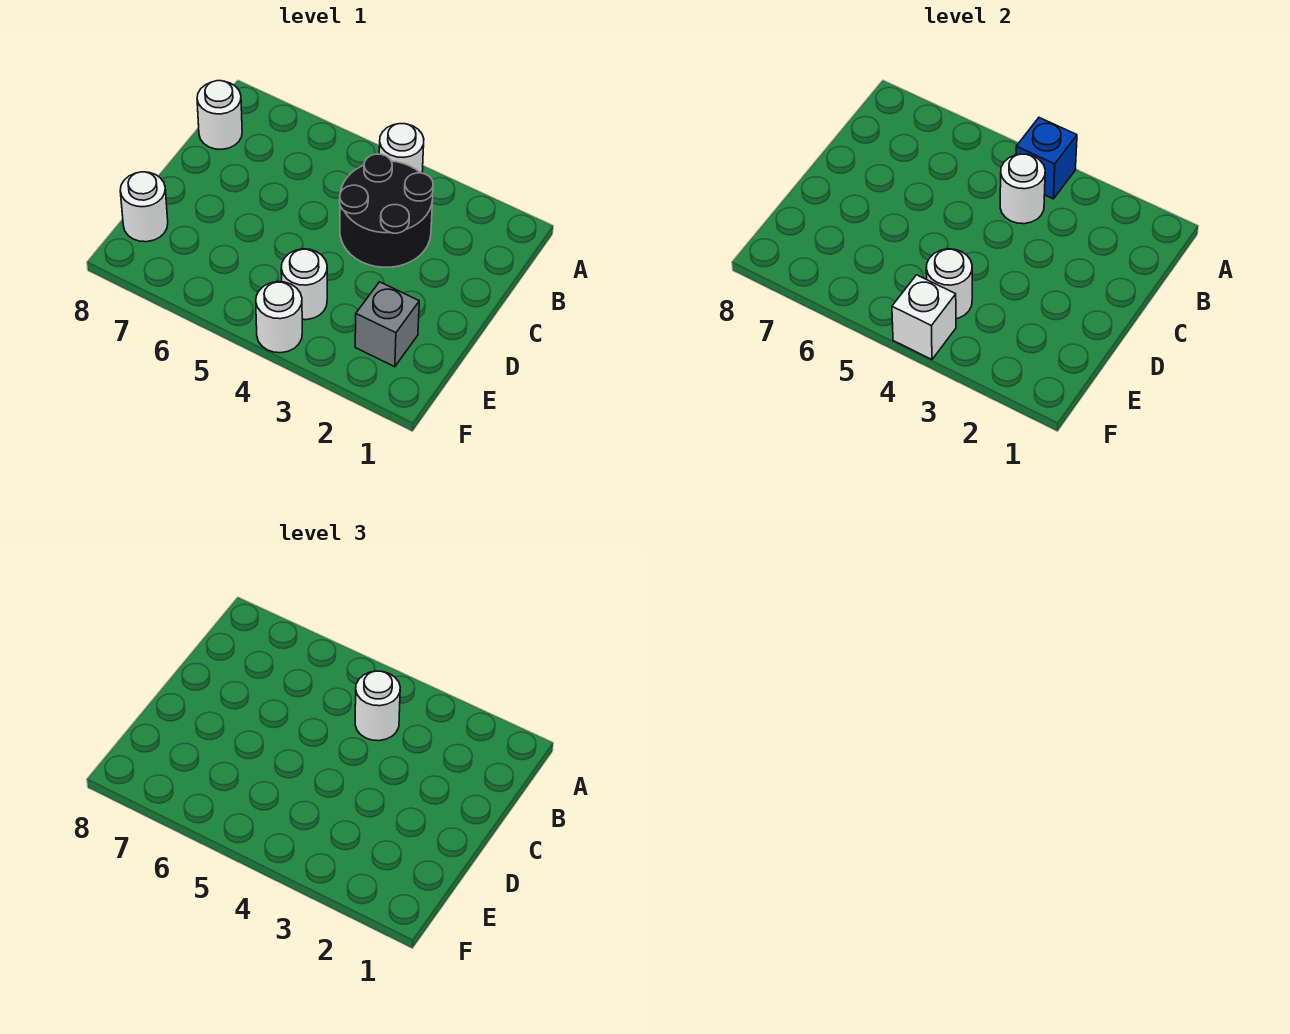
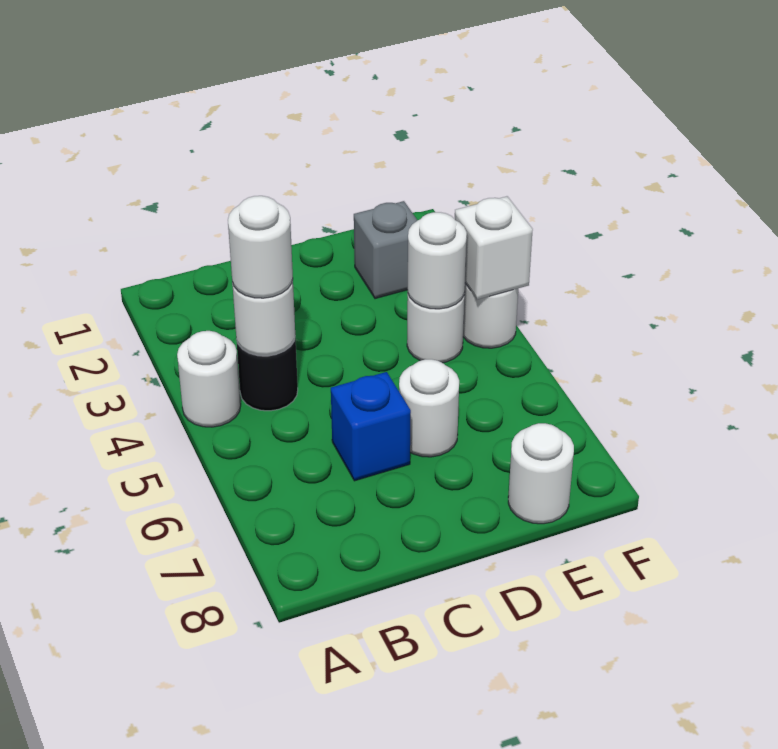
blue brick A4 level 2 -> blue brick C6 level 1
black round brick B3:C4 level 1 -> black round brick B4 level 1
white round brick B8 level 1 -> white round brick D6 level 1

